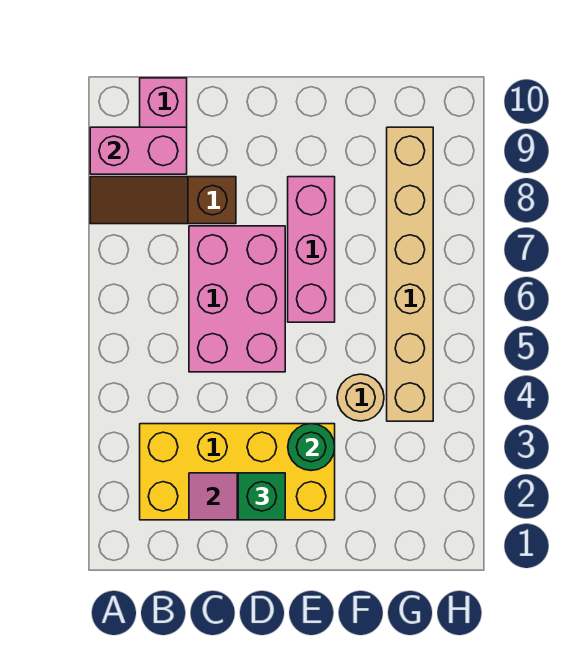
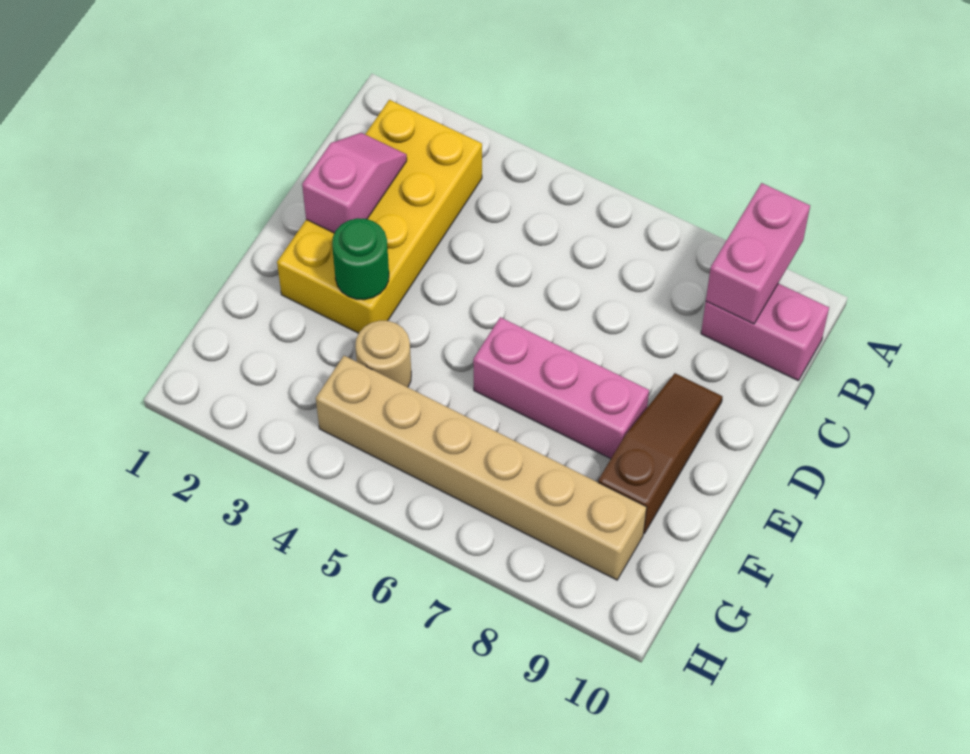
brown slope A8:C8 level 1 top C -> brown slope D9:F9 level 1 top F
pink brick C5:D7 level 1 -> none
green brick D2 level 3 -> none

